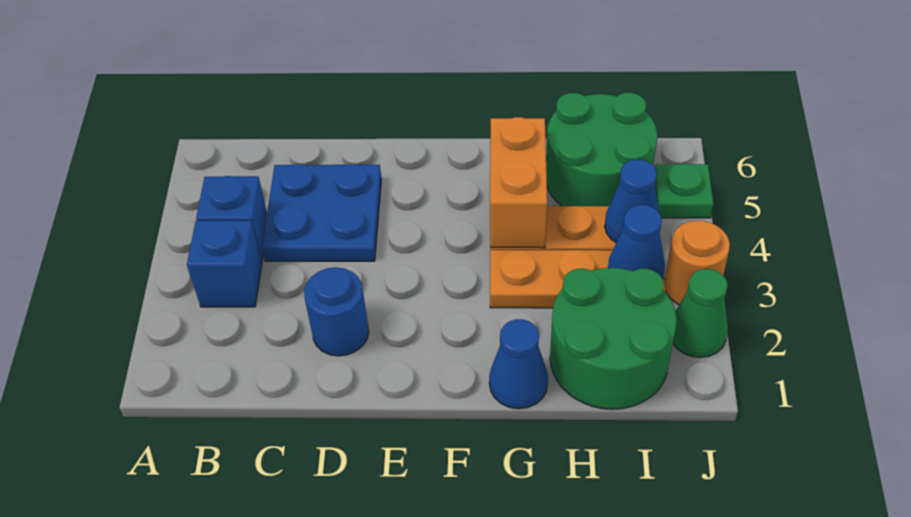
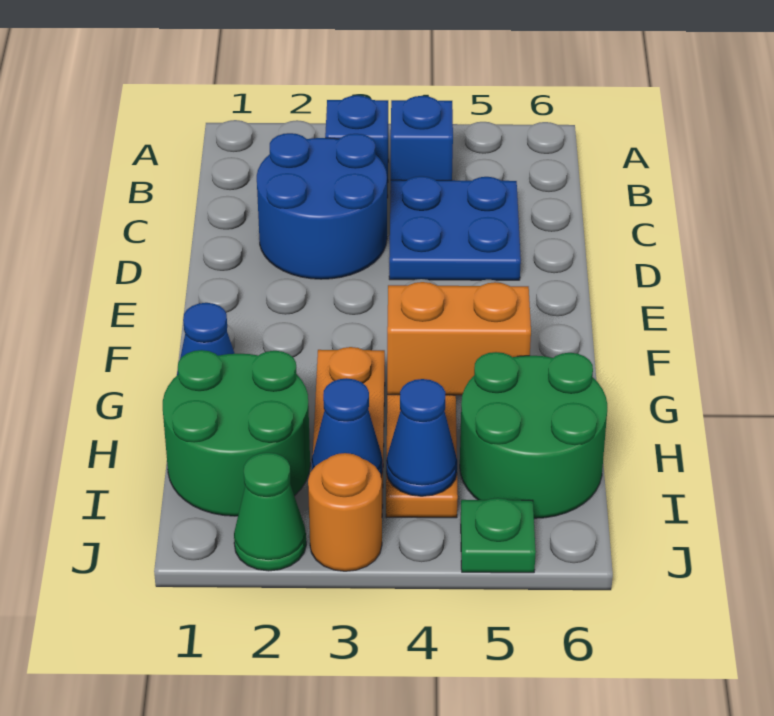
blue round brick D2 level 1 -> blue round brick C2:D3 level 1

